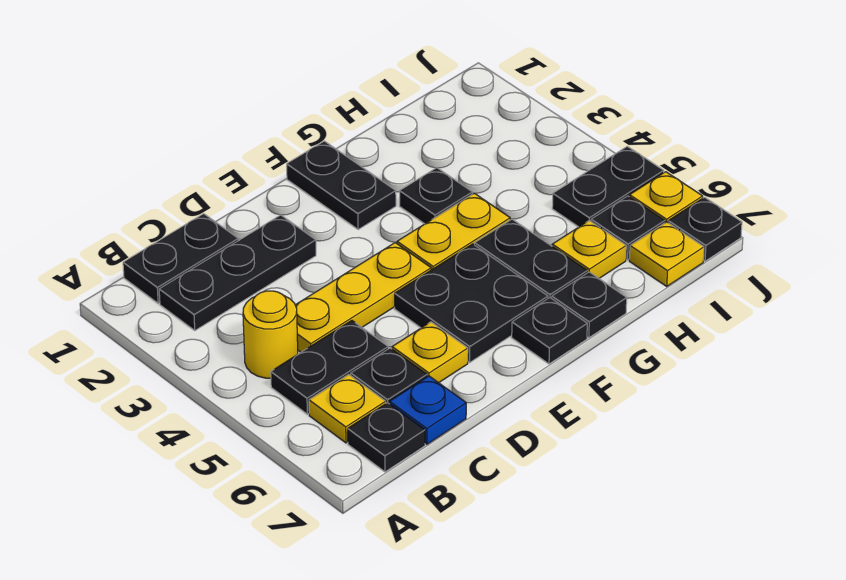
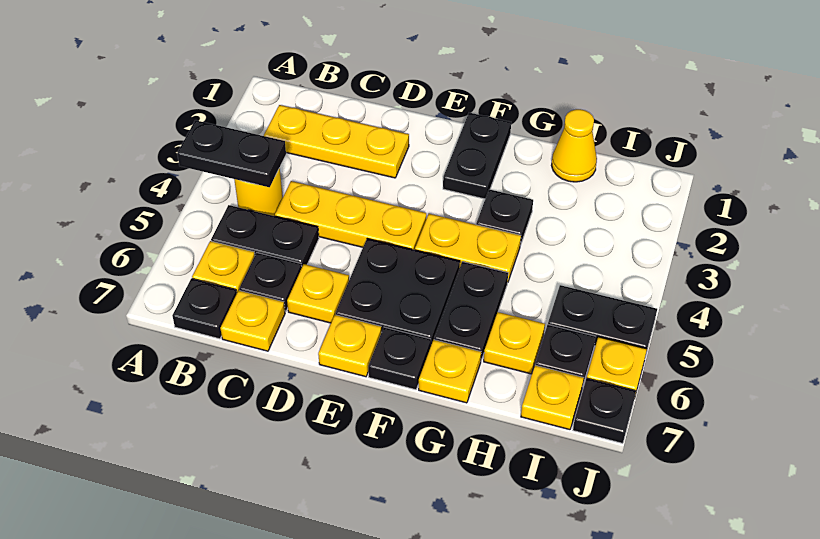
black plate B1:C1 level 1 -> black plate A4:B4 level 2
black plate B2:D2 level 1 -> yellow plate B2:D2 level 1
blue plate C7 level 1 -> yellow plate C7 level 1
none -> yellow plate E7 level 1
black plate G7 level 1 -> yellow plate G7 level 1
none -> yellow cone H1 level 1

